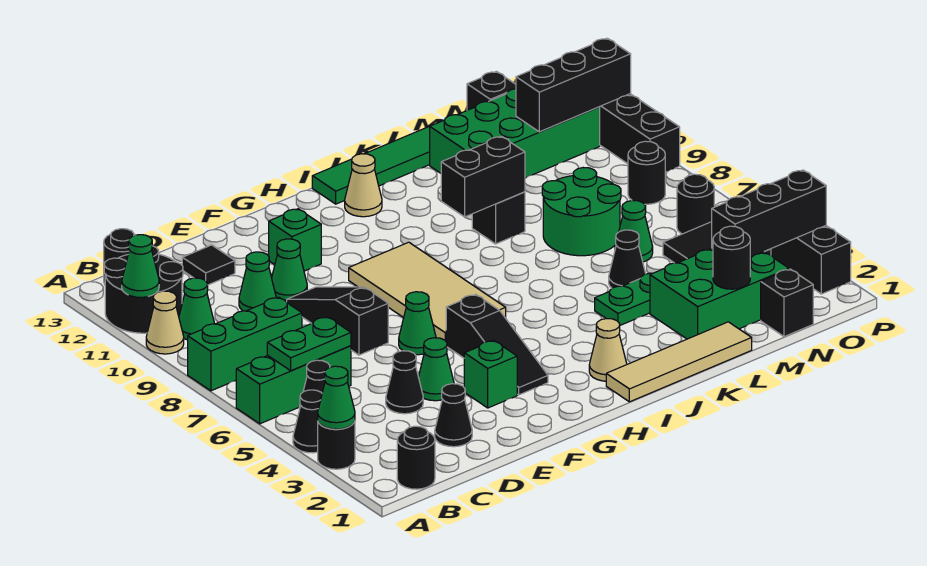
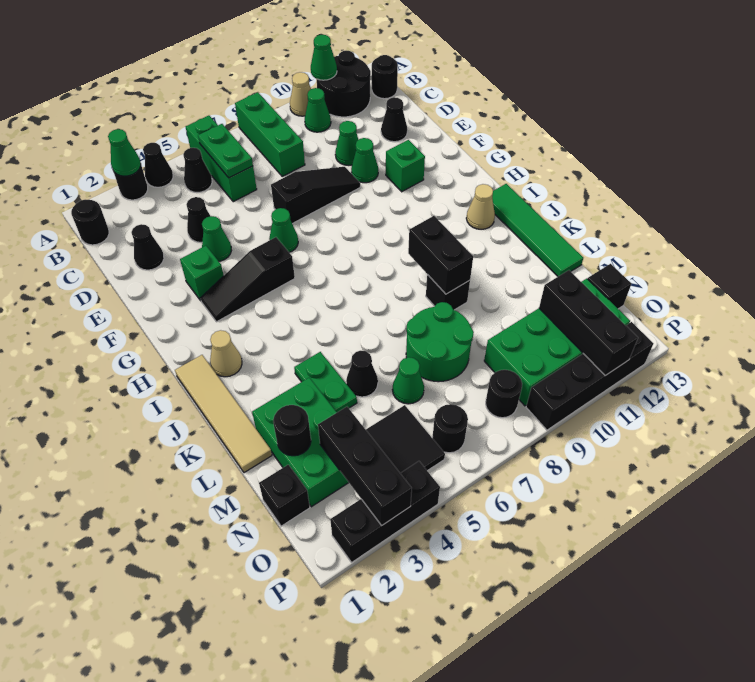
black tile D12 level 1 -> black cone D12 level 1
tan tile G6:H9 level 1 -> none
green brick L11:O12 level 1 -> green brick N9:O12 level 1

